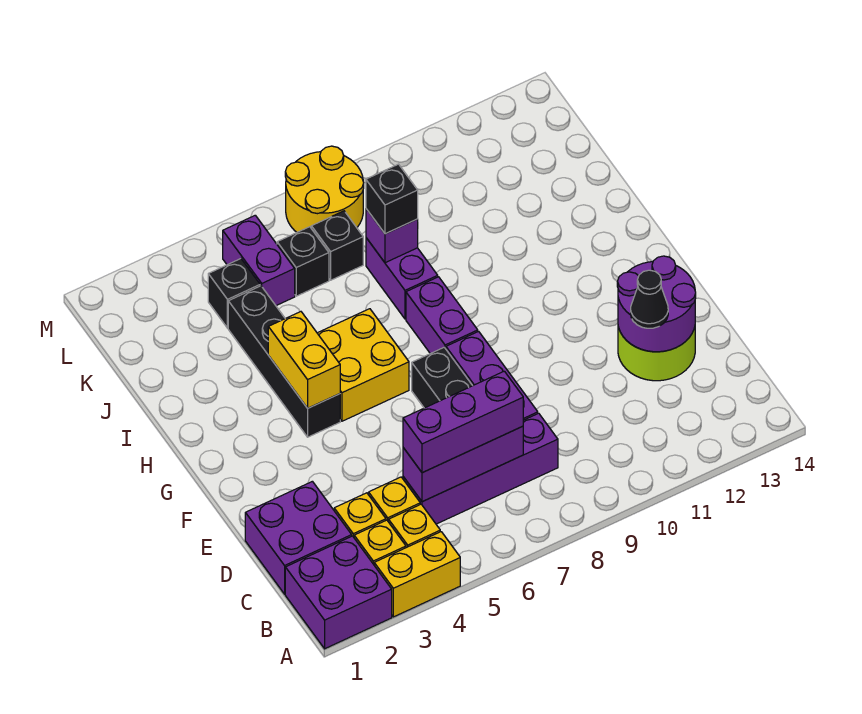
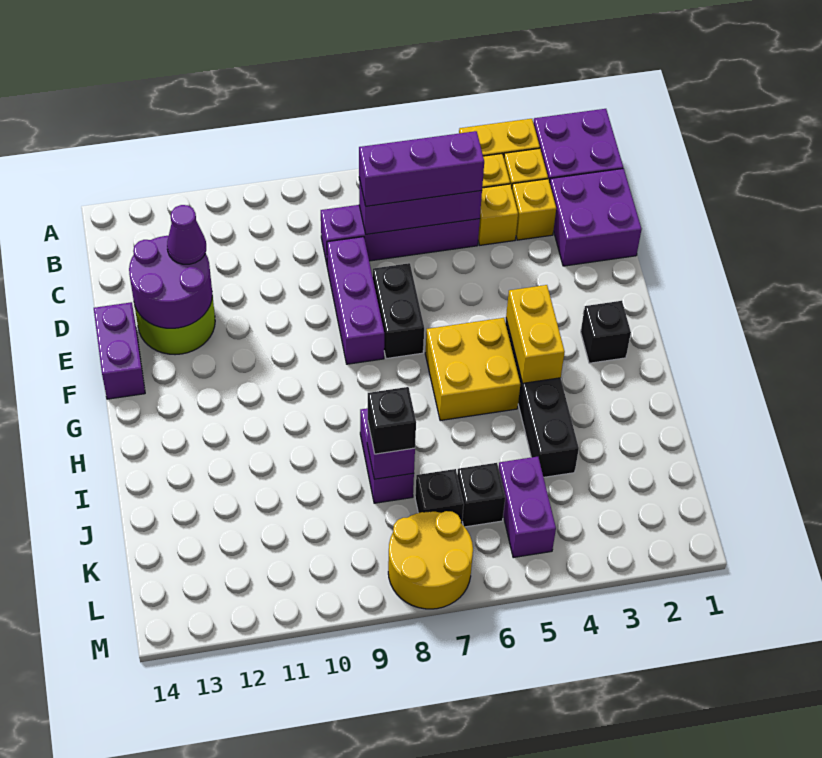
black cone D12 level 3 -> purple cone D12 level 3
purple brick G8:H8 level 1 -> purple brick E14:F14 level 1
black brick K4 level 1 -> black brick G2 level 1

